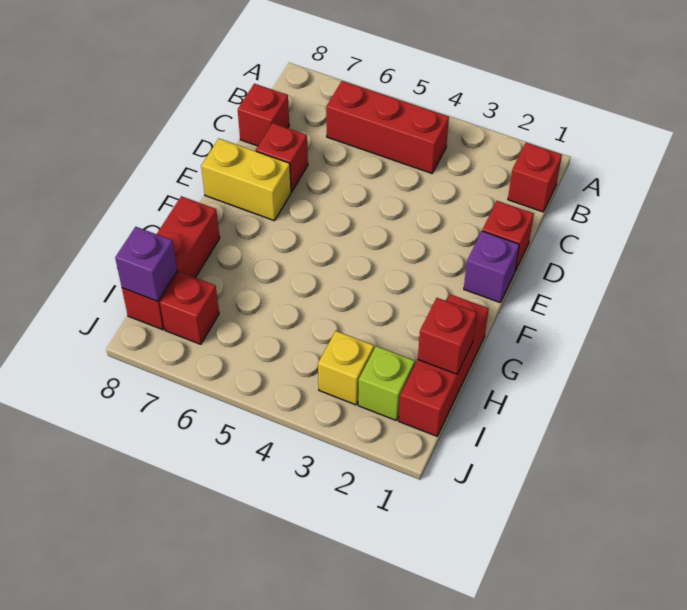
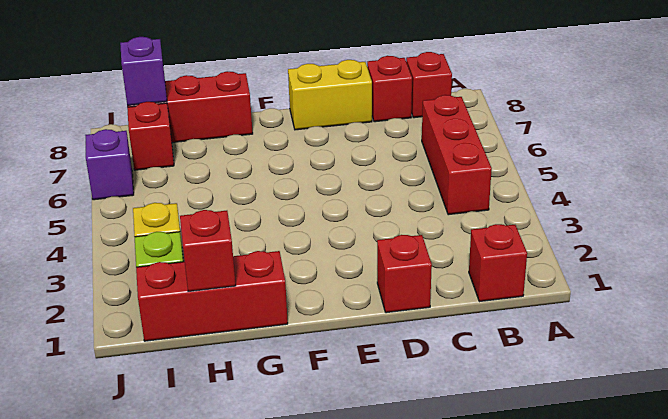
red brick D7 level 1 -> red brick B8 level 1
purple brick E1 level 1 -> purple brick J6 level 1
yellow brick E7:E8 level 1 -> yellow brick D8:E8 level 1

